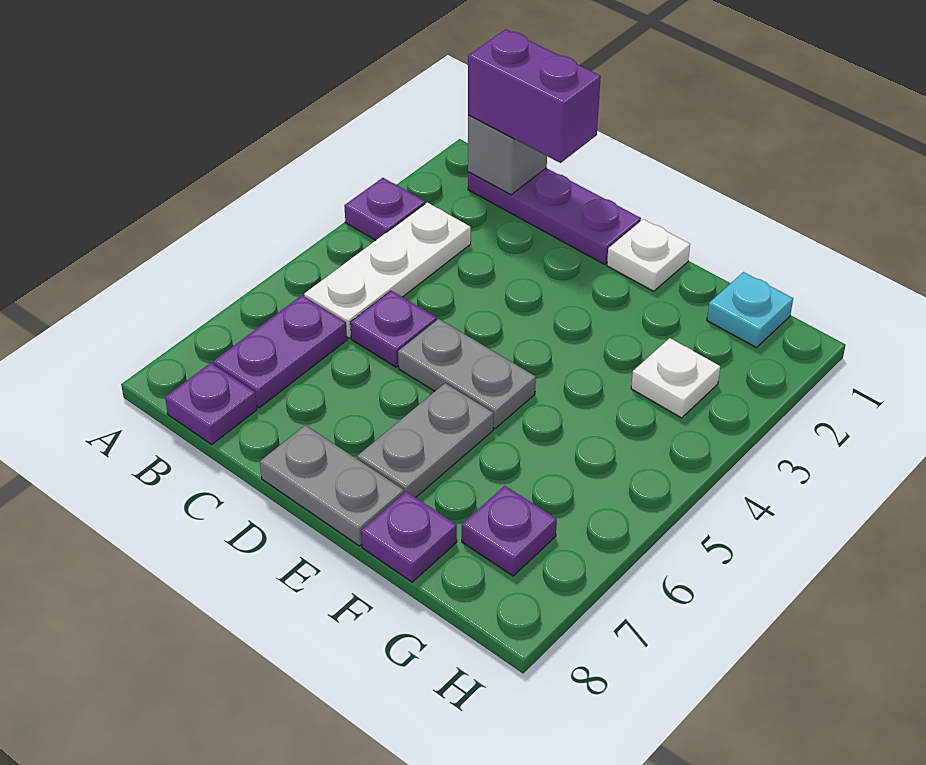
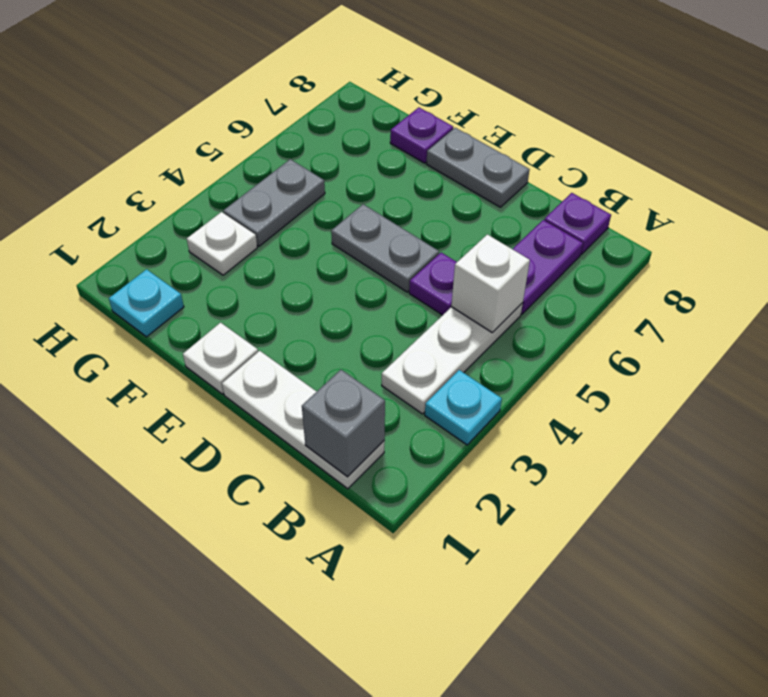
purple plate A3 level 1 -> cyan plate A3 level 1
purple plate B1:D1 level 1 -> white plate B1:D1 level 1
purple brick B1:C1 level 3 -> none
none -> white brick B5 level 2
grey plate E6:E7 level 1 -> grey plate G4:G5 level 1
purple plate G7 level 1 -> none

